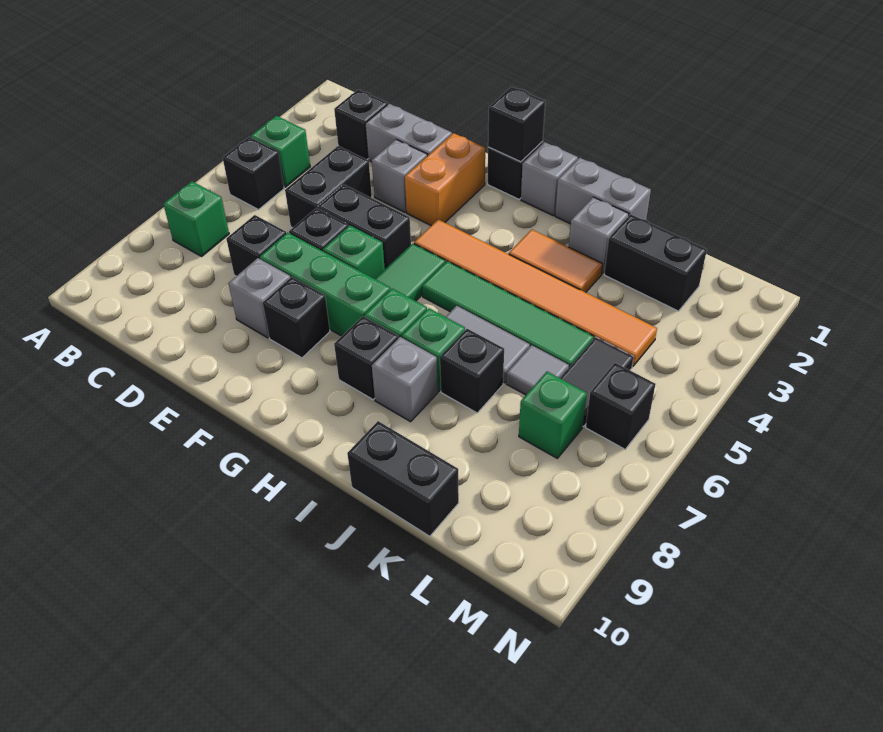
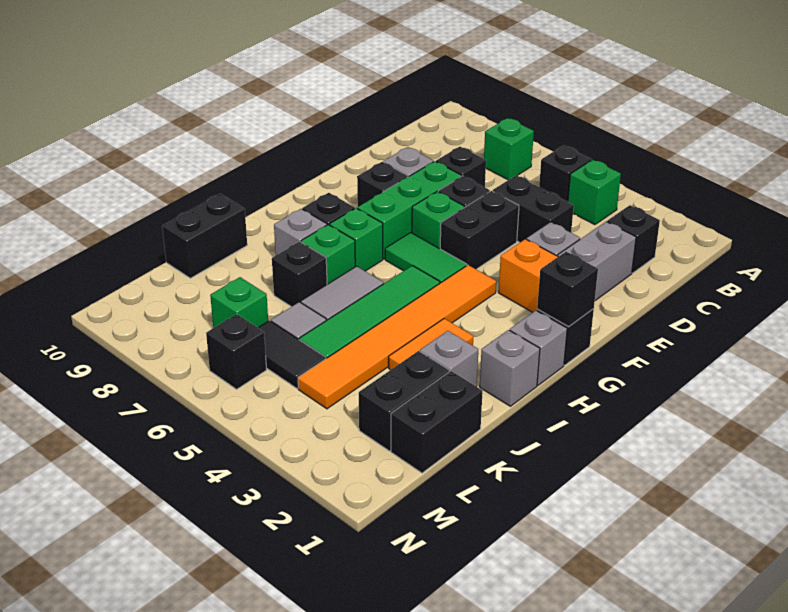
grey brick I1:J1 level 1 -> grey brick I1 level 1
none -> black brick K1:L1 level 1

